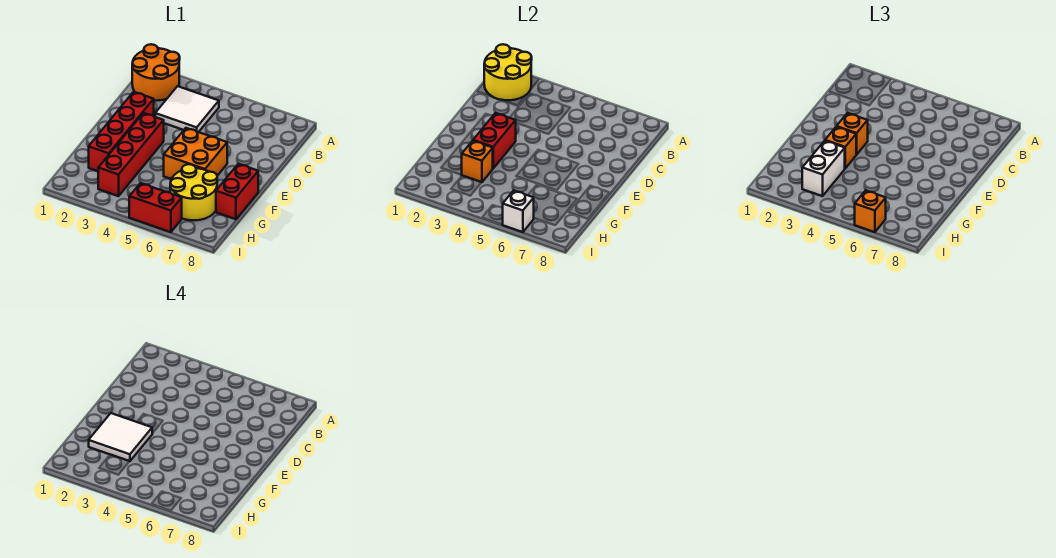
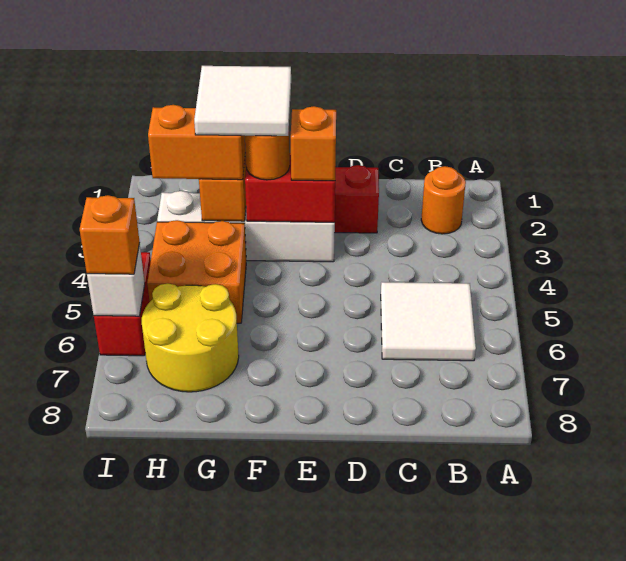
orange round brick A1:B2 level 1 -> orange round brick B2 level 1
yellow round brick A1:B2 level 2 -> none
white tile B3:C4 level 1 -> white tile B5:C6 level 1
red brick E3:H3 level 1 -> white brick E3:H3 level 1
orange brick E5:F6 level 1 -> orange brick G4:H5 level 1
orange brick F3 level 3 -> orange round brick F3 level 3
red brick F8:G8 level 1 -> none
white brick G3:H3 level 3 -> orange brick G3:H3 level 3

